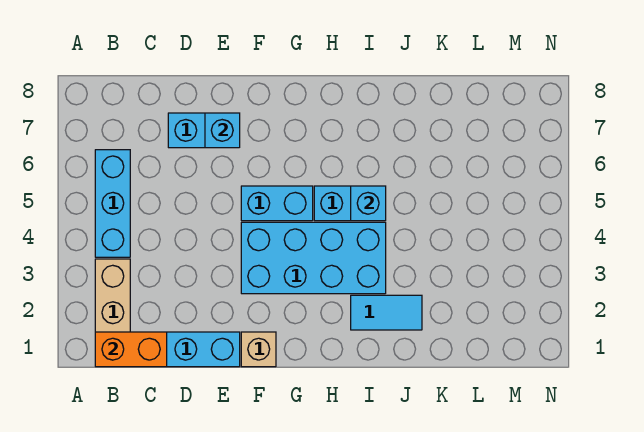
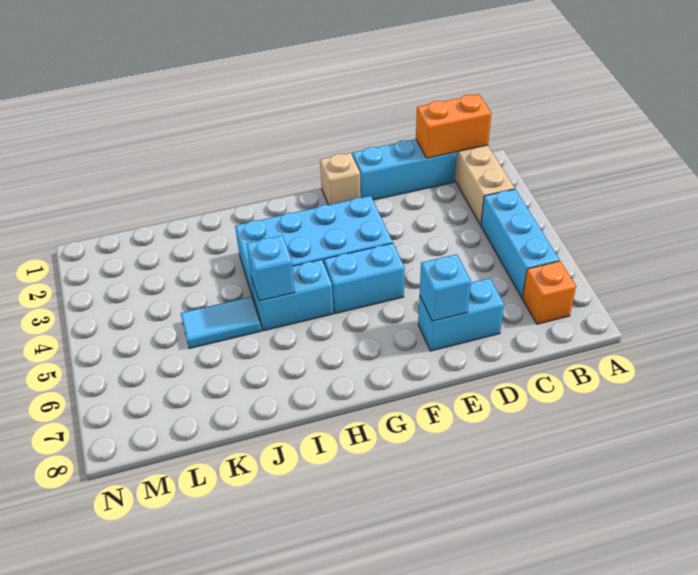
none -> orange brick B7 level 1
cyan tile I2:J2 level 1 -> cyan tile J5:K5 level 1

